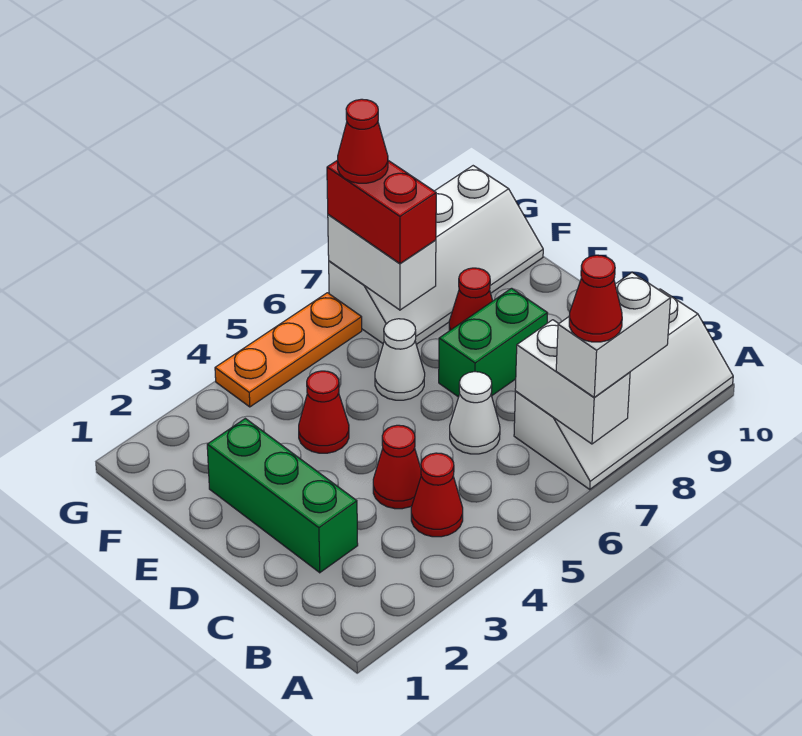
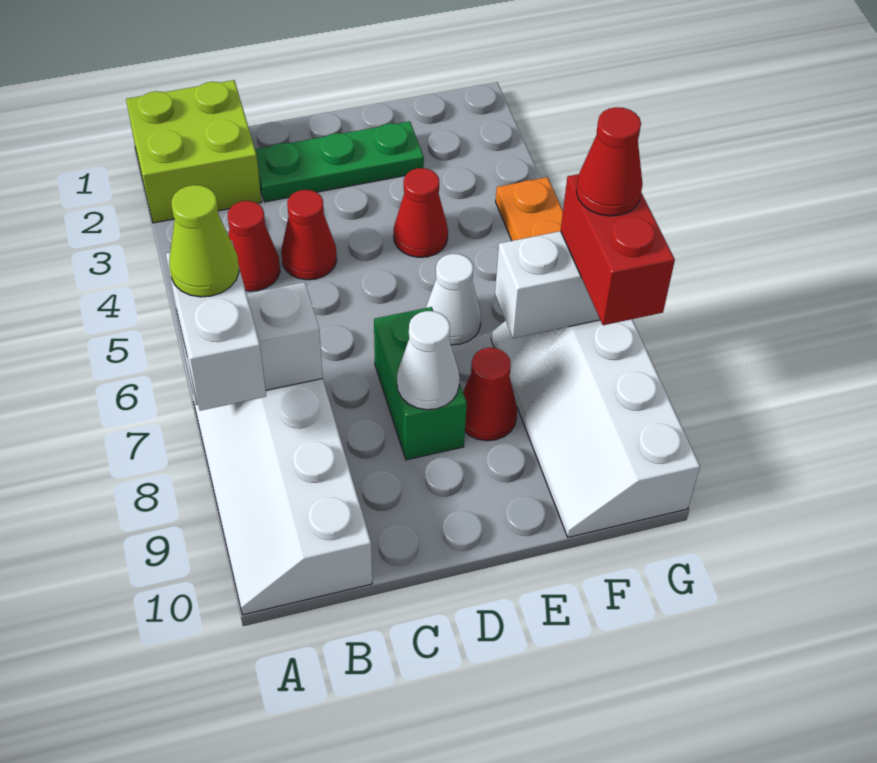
none -> lime brick A1:B2 level 1
red cone A7 level 4 -> lime cone A7 level 4
green brick C2:E2 level 1 -> green plate C2:E2 level 1
white cone C6 level 1 -> white cone D8 level 2
red brick F7:G7 level 3 -> red brick G7:G8 level 3

